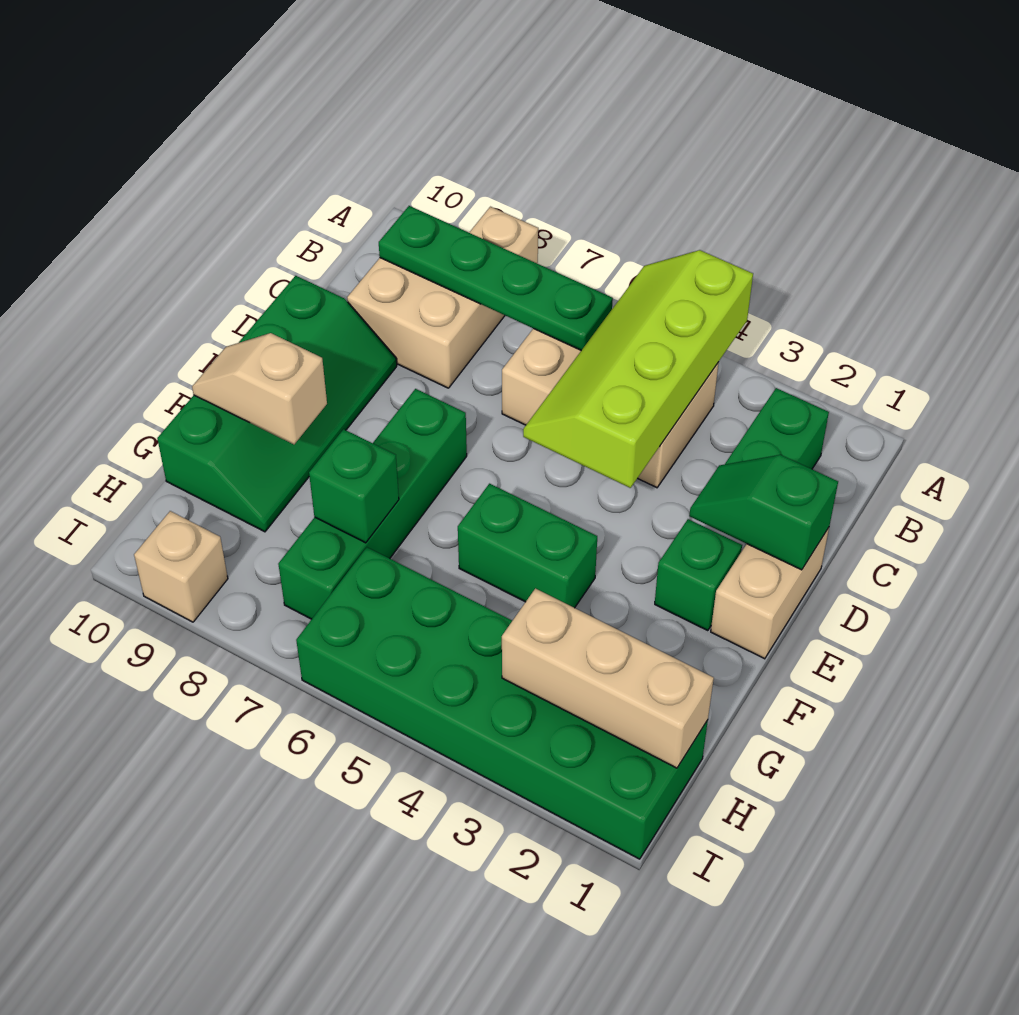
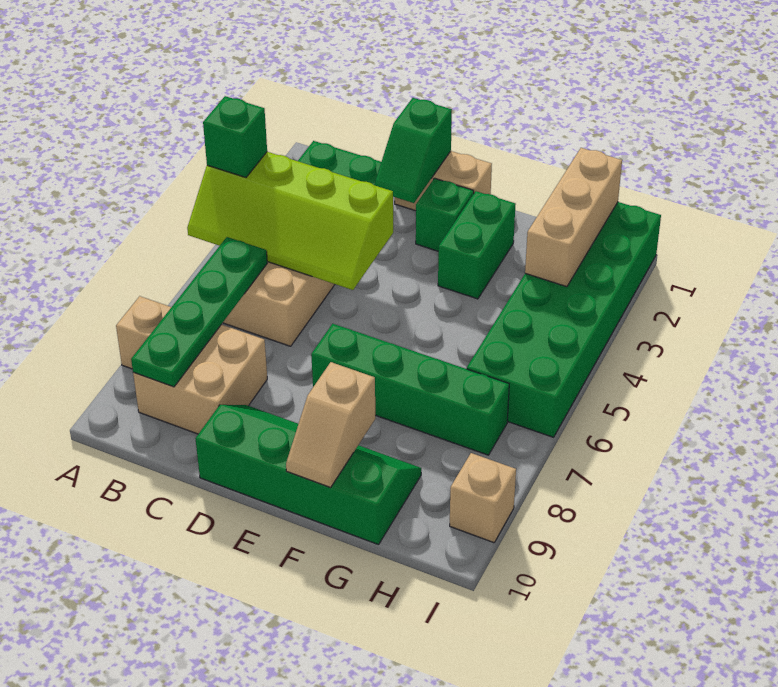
green brick F4:F5 level 1 -> green brick F2:F3 level 1
green brick G7 level 2 -> green brick A4 level 3

